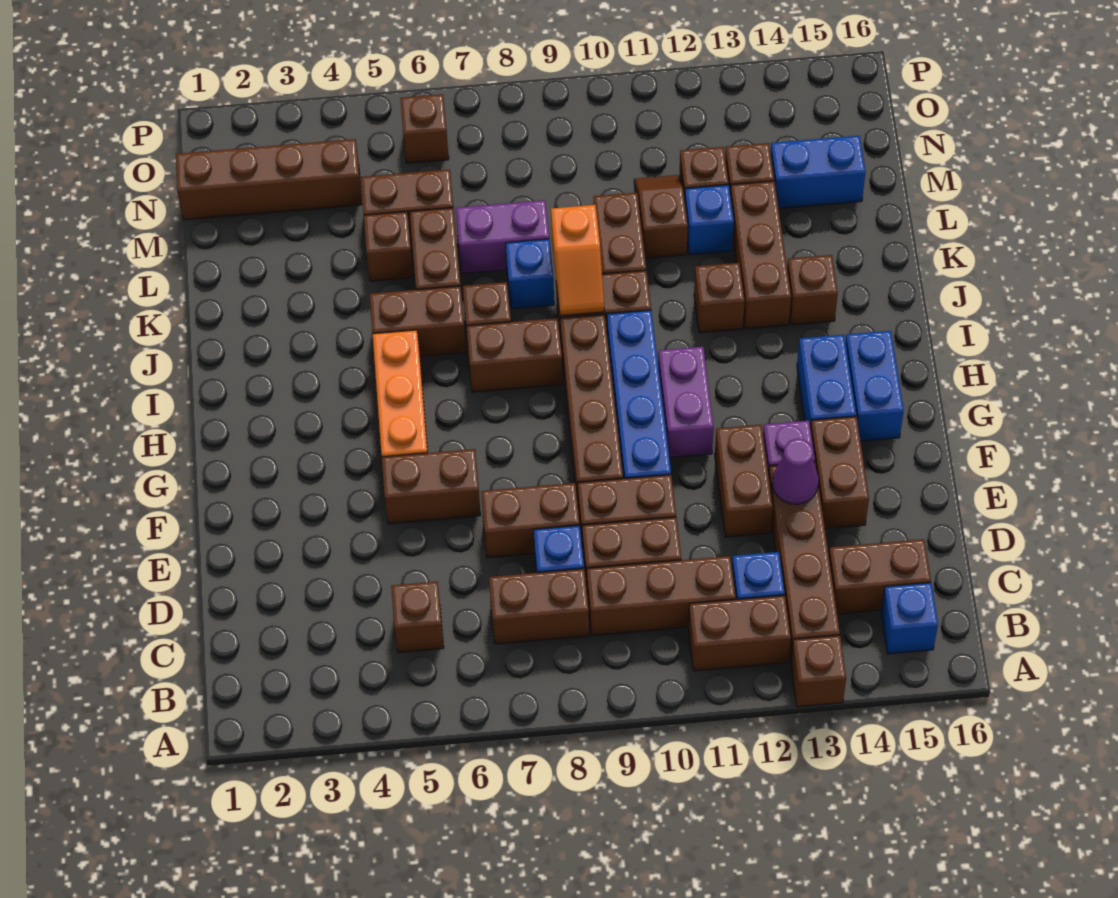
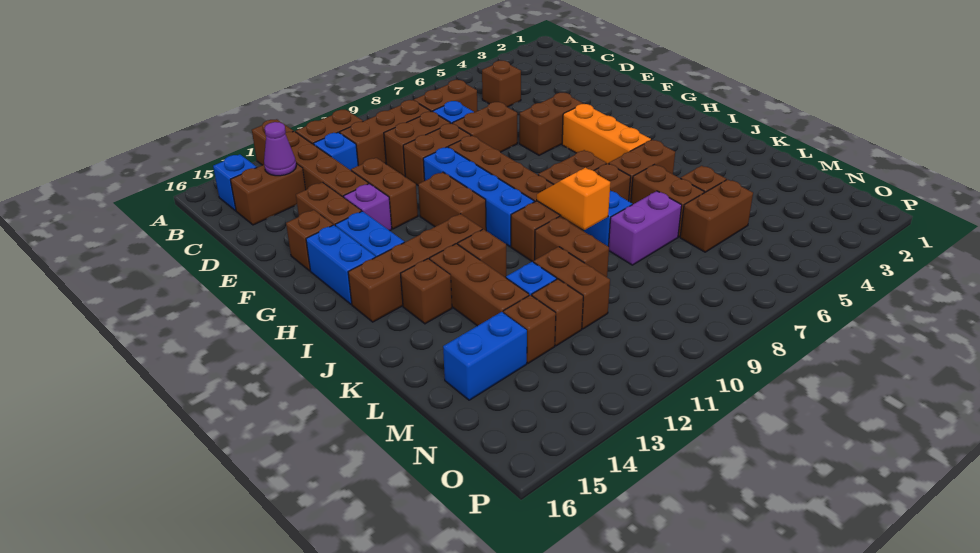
purple cone E13 level 2 -> purple cone C14 level 2
purple brick G11:H11 level 1 -> brown brick G11:H11 level 1
brown slope L11:M11 level 1 top L -> brown brick L11:M11 level 1
brown brick N1:N4 level 1 -> brown brick I12:I15 level 1
brown brick O6 level 1 -> brown brick F15 level 1

